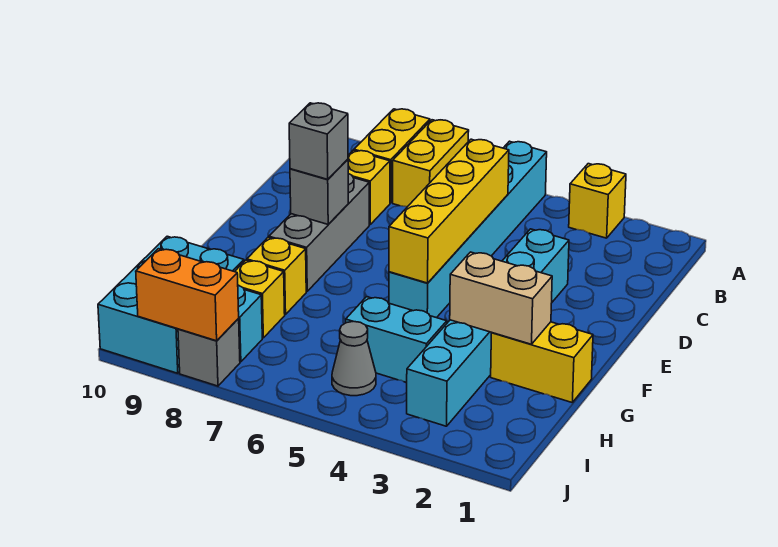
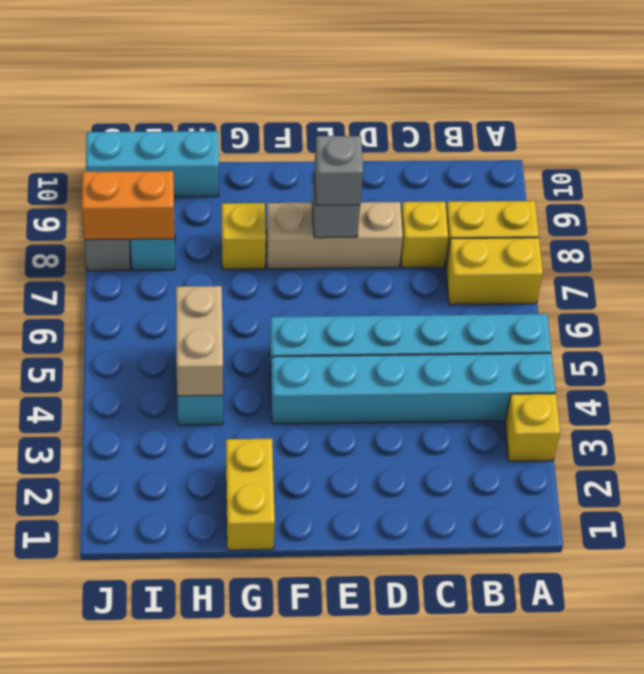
yellow brick C5:F5 level 2 -> none
cyan brick D3:I3 level 1 -> cyan brick A4:F4 level 1
grey brick D8:F8 level 1 -> tan brick D8:F8 level 1
tan brick G2:G3 level 2 -> tan brick H4:H5 level 2
yellow brick H8 level 1 -> none
cyan brick H9:J10 level 1 -> cyan brick H10:J10 level 1
grey cone I5 level 1 -> none
orange brick J8:J9 level 2 -> orange brick I8:J8 level 2

